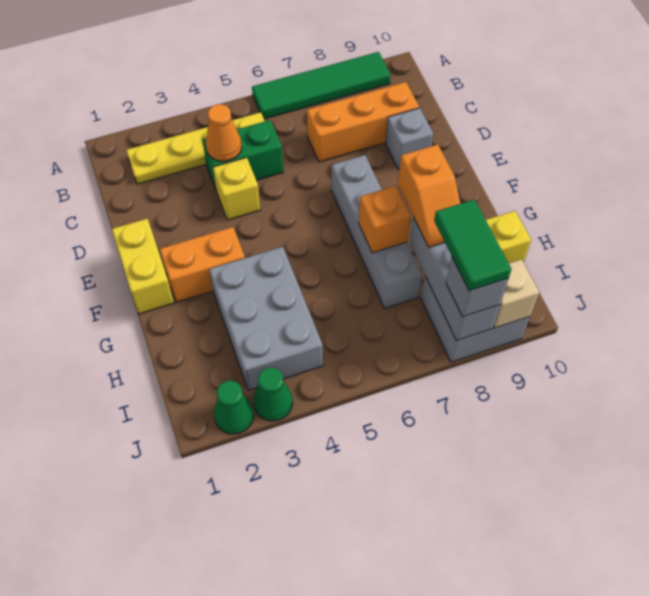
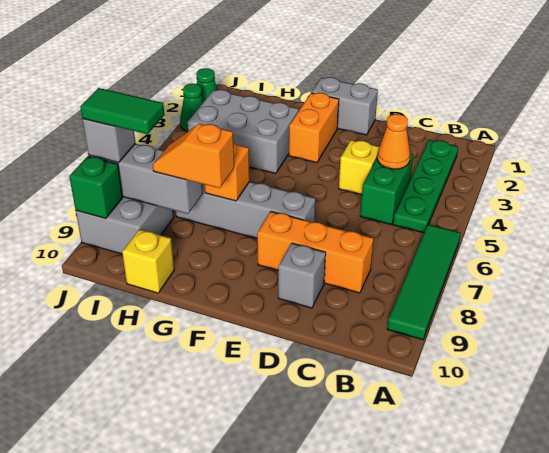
yellow plate B2:B5 level 1 -> green plate B2:B5 level 1
orange brick C7:C9 level 1 -> orange brick C8:E8 level 1
yellow brick E1:F1 level 1 -> grey brick E1:F1 level 1
tan brick J9 level 2 -> green brick J9 level 2

